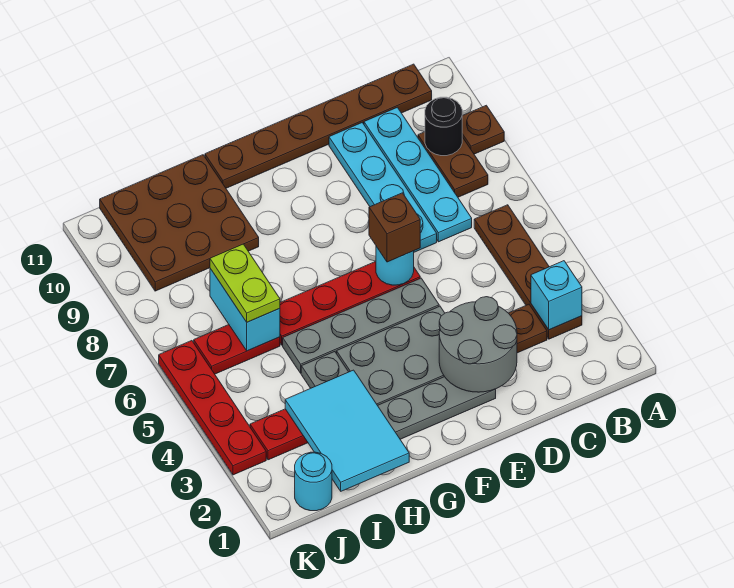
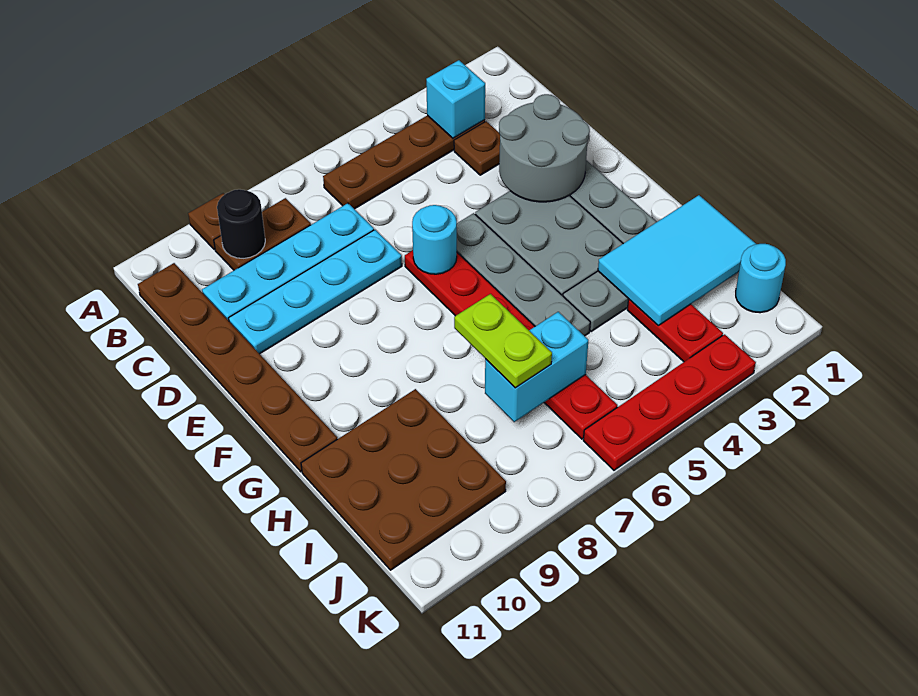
brown brick E6 level 3 -> none
lime plate I6:I7 level 3 -> lime plate H7:I7 level 3

